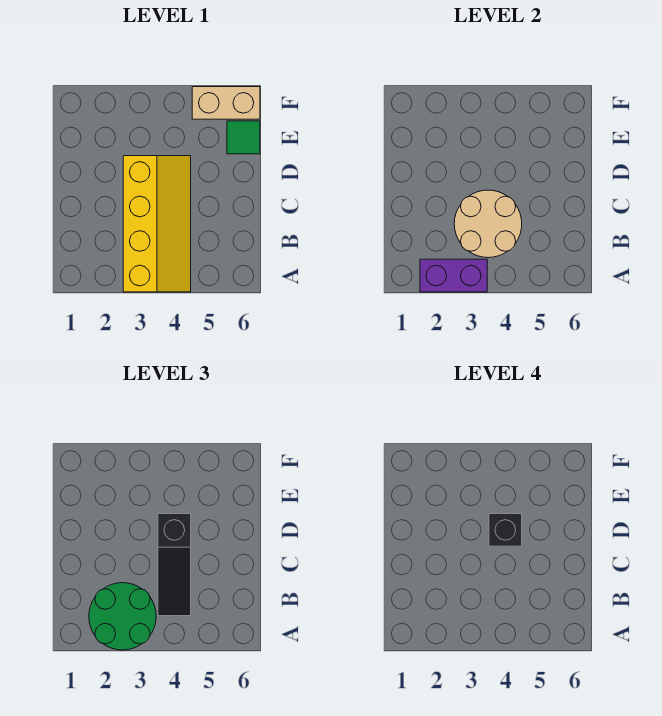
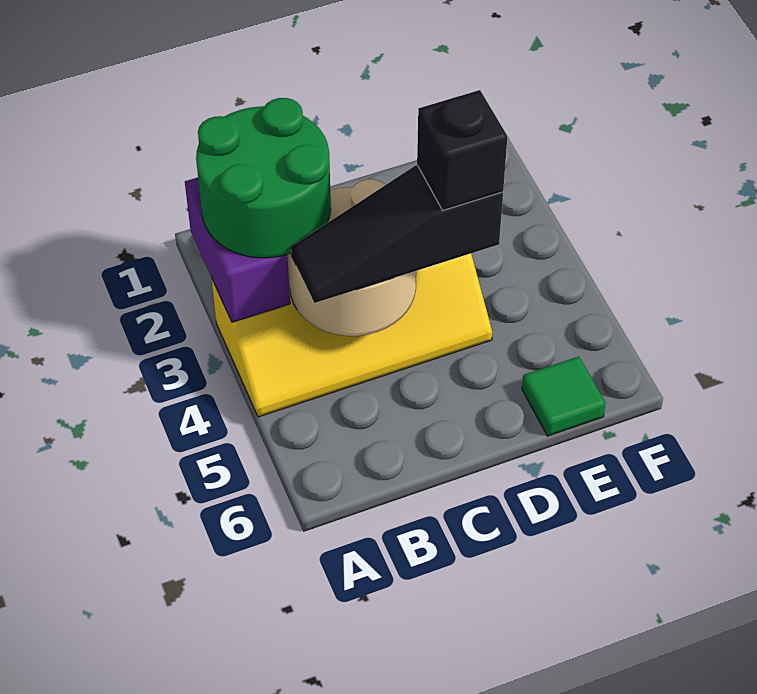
tan brick F5:F6 level 1 -> none

